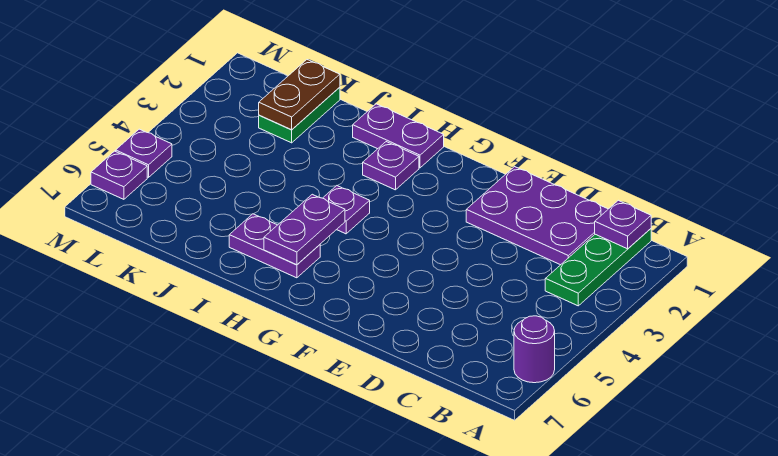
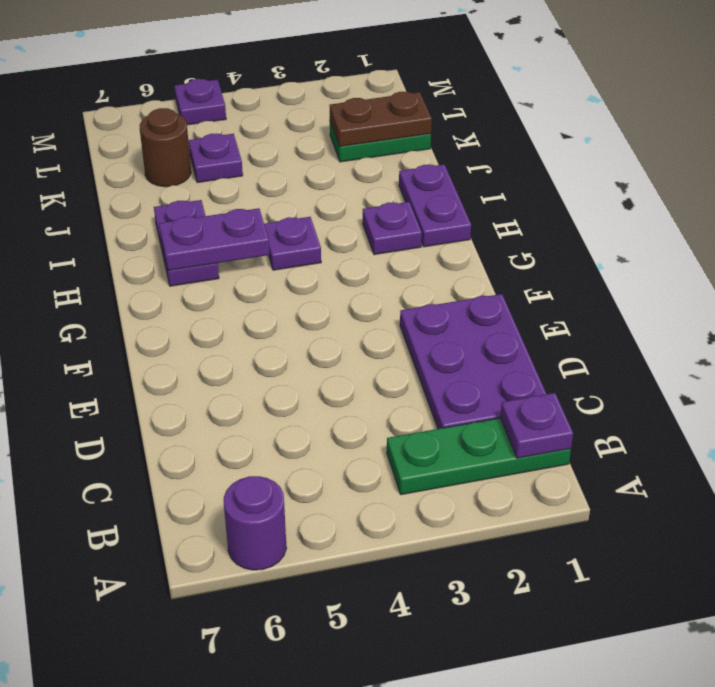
none -> brown round brick K6 level 1
purple plate M6 level 1 -> purple plate K5 level 1

